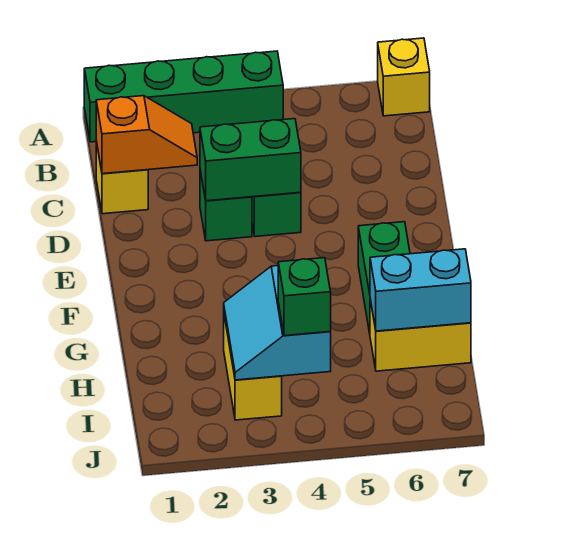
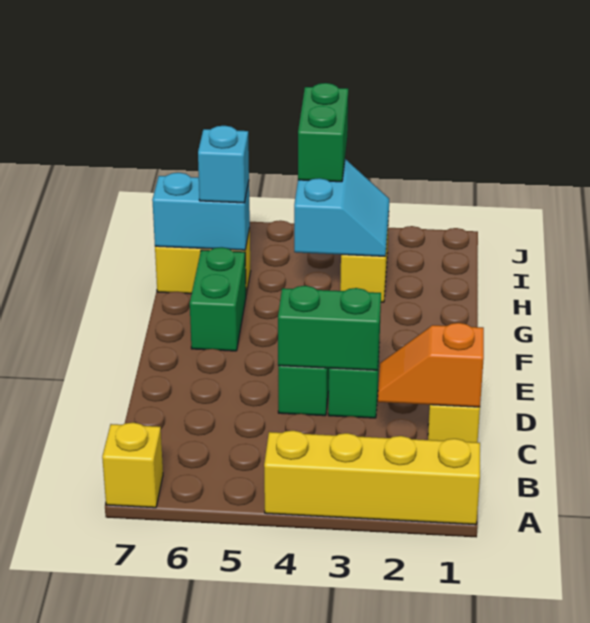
green brick A1:A4 level 1 -> yellow brick A1:A4 level 1
none -> cyan brick H6 level 3
green brick I4 level 3 -> green brick I4:J4 level 3

